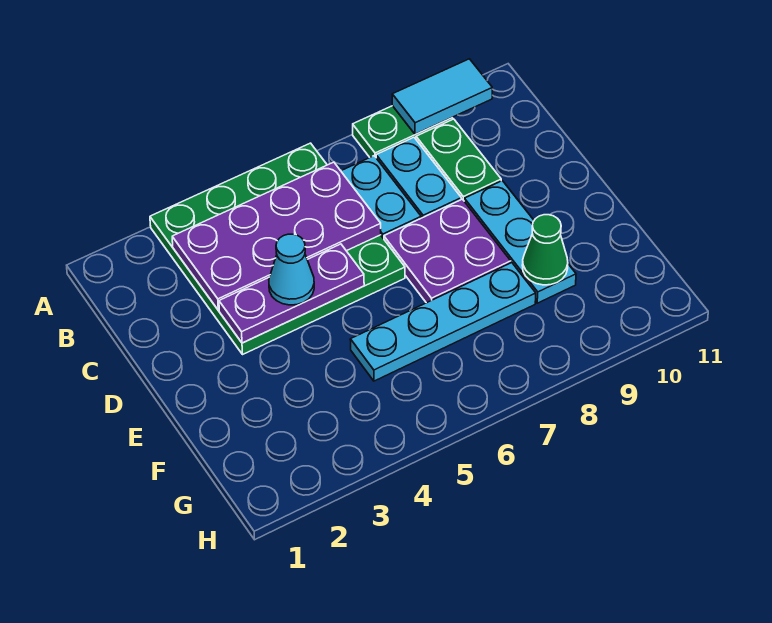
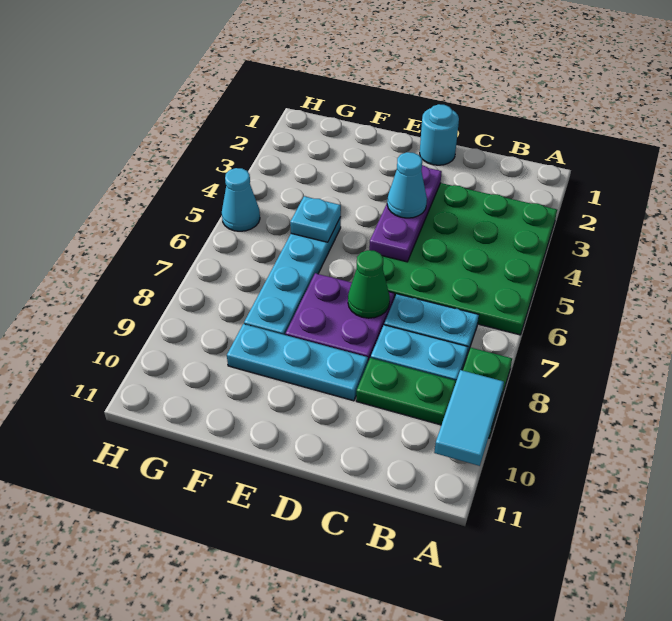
purple plate B3:C6 level 2 -> none
none -> cyan round brick D1 level 1
none -> cyan plate F5 level 2
green cone F9 level 2 -> green cone D7 level 2
none -> cyan cone H5 level 1

